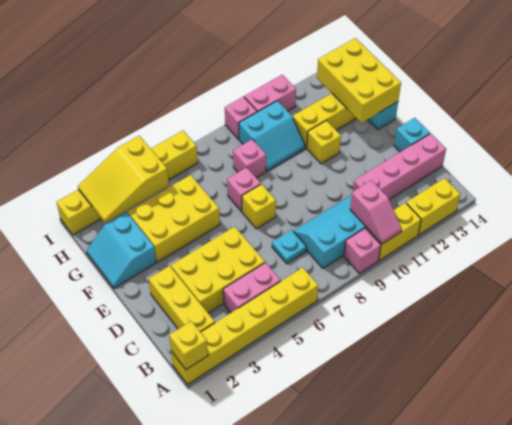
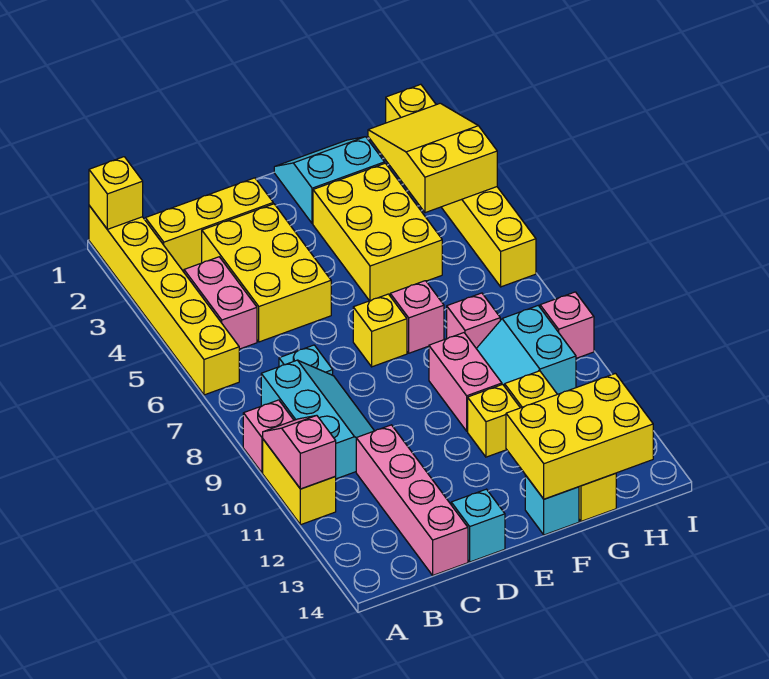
pink slope A10:B10 level 2 top B -> pink slope A10:A11 level 2 top 11
yellow brick A12:A13 level 1 -> none
pink brick I10:I11 level 1 -> pink brick F9:F10 level 1

